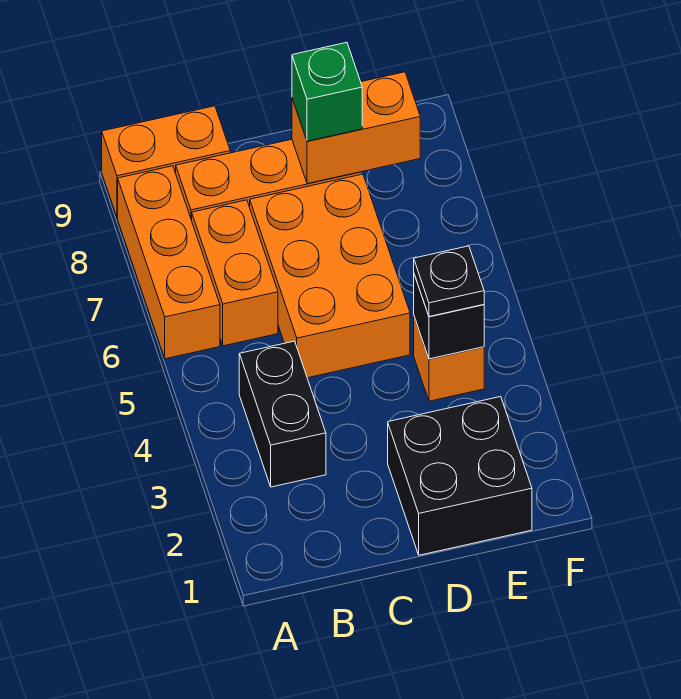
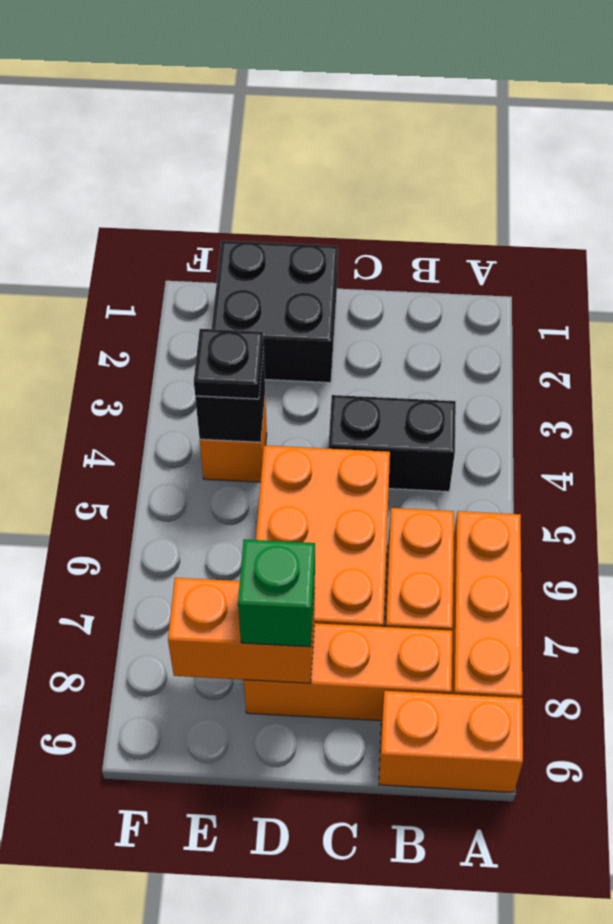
black brick B3:B4 level 1 -> black brick B4:C4 level 1

